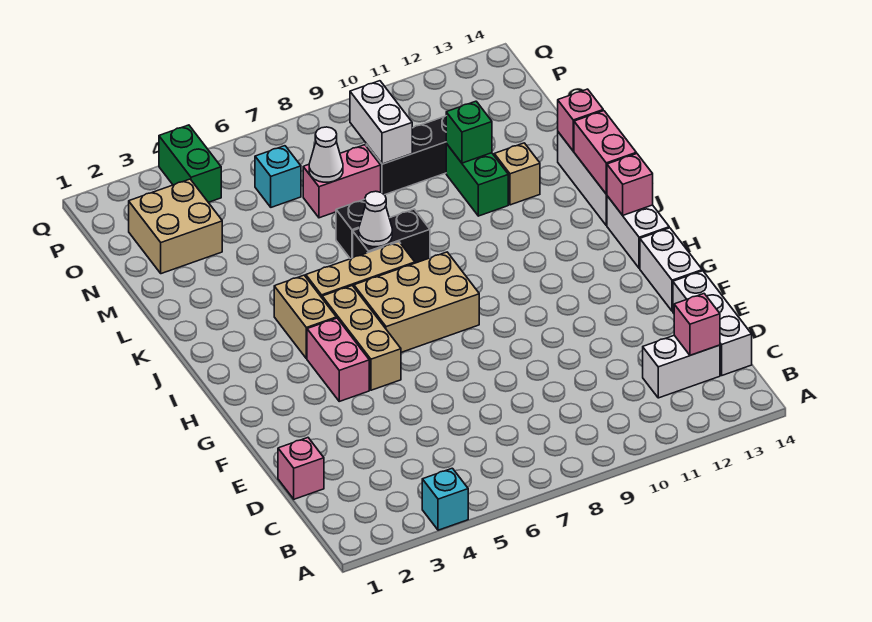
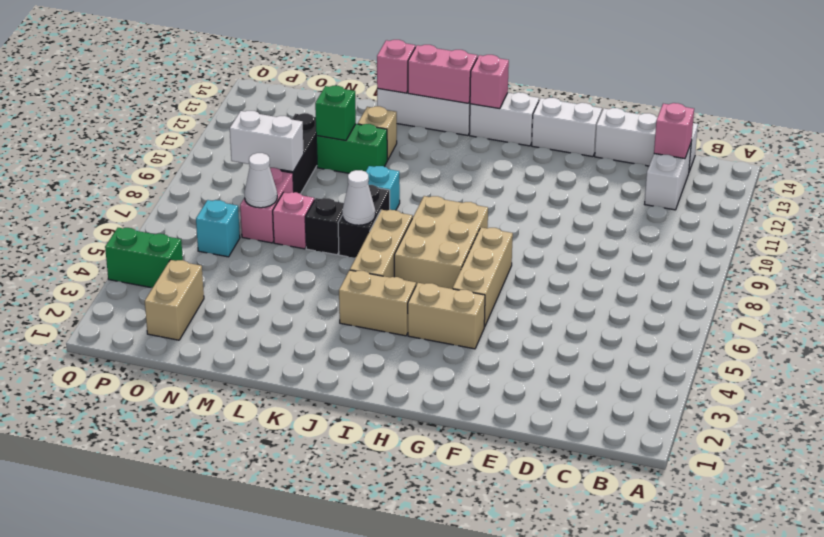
cyan brick A4 level 1 -> cyan brick K9 level 1
pink brick D1 level 1 -> pink brick M7 level 1
pink brick G4:H4 level 1 -> tan brick G4:H4 level 1
tan brick G5:I5 level 1 -> tan brick G5:G7 level 1
tan brick N2:O3 level 1 -> tan brick O2:O3 level 1

